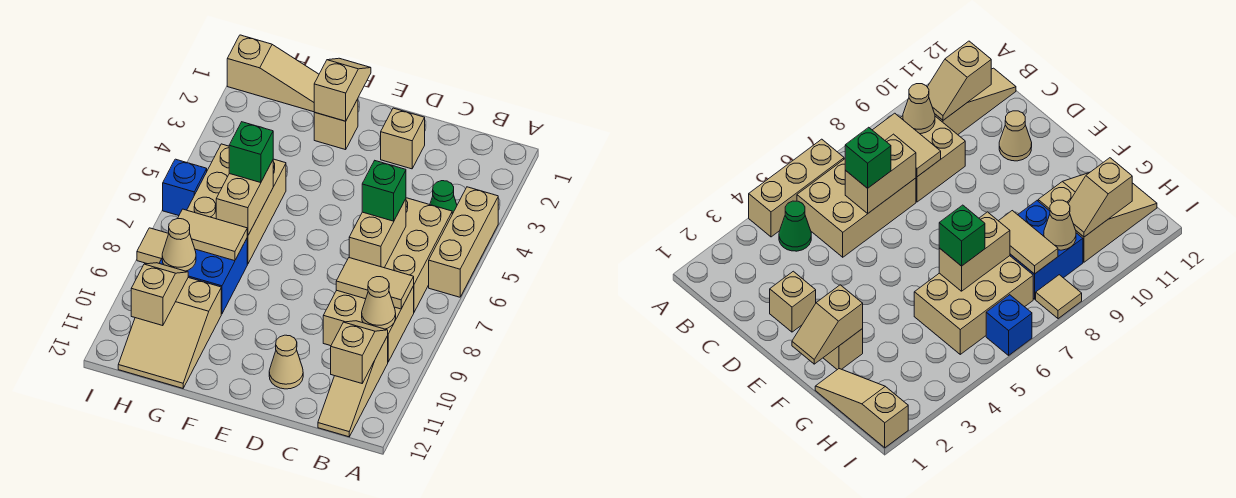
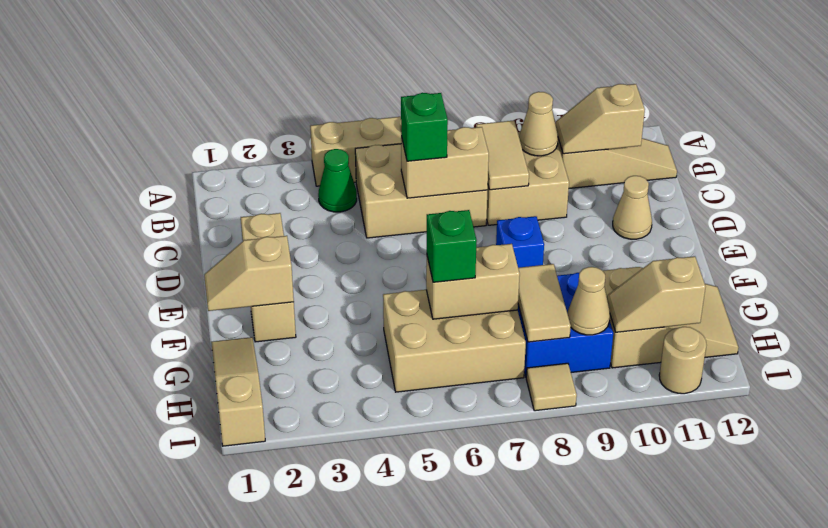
blue brick I6 level 1 -> blue brick E8 level 1
none -> tan round brick I11 level 1

